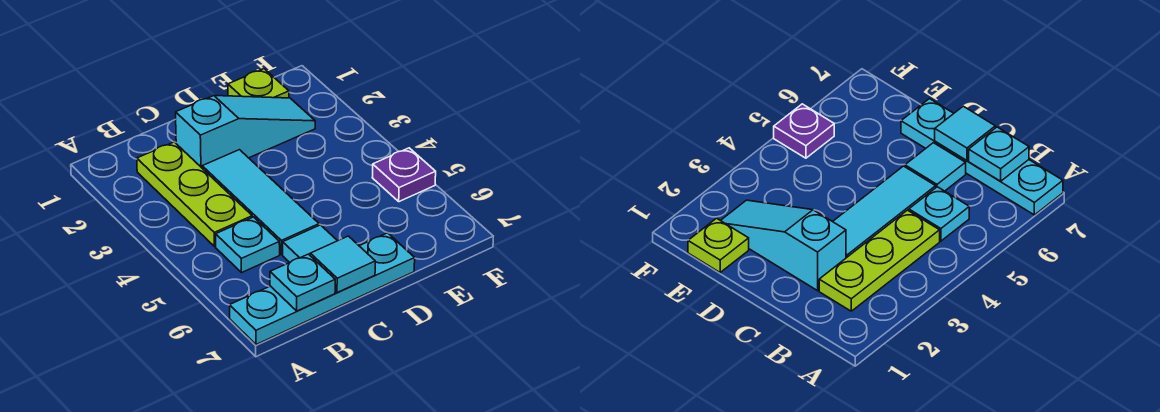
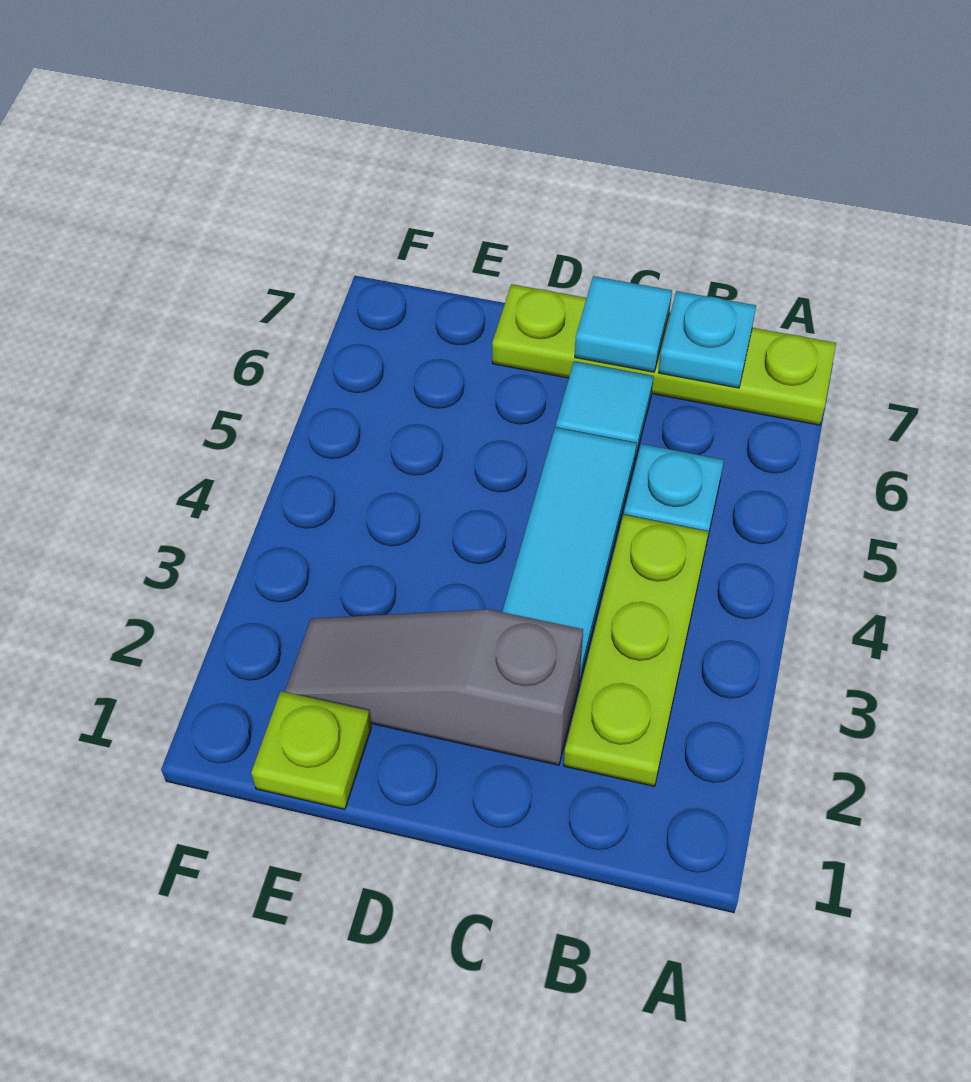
cyan plate A7:D7 level 1 -> lime plate A7:D7 level 1
cyan slope C2:E2 level 1 top C -> grey slope C2:E2 level 1 top C
purple plate F5 level 1 -> none

